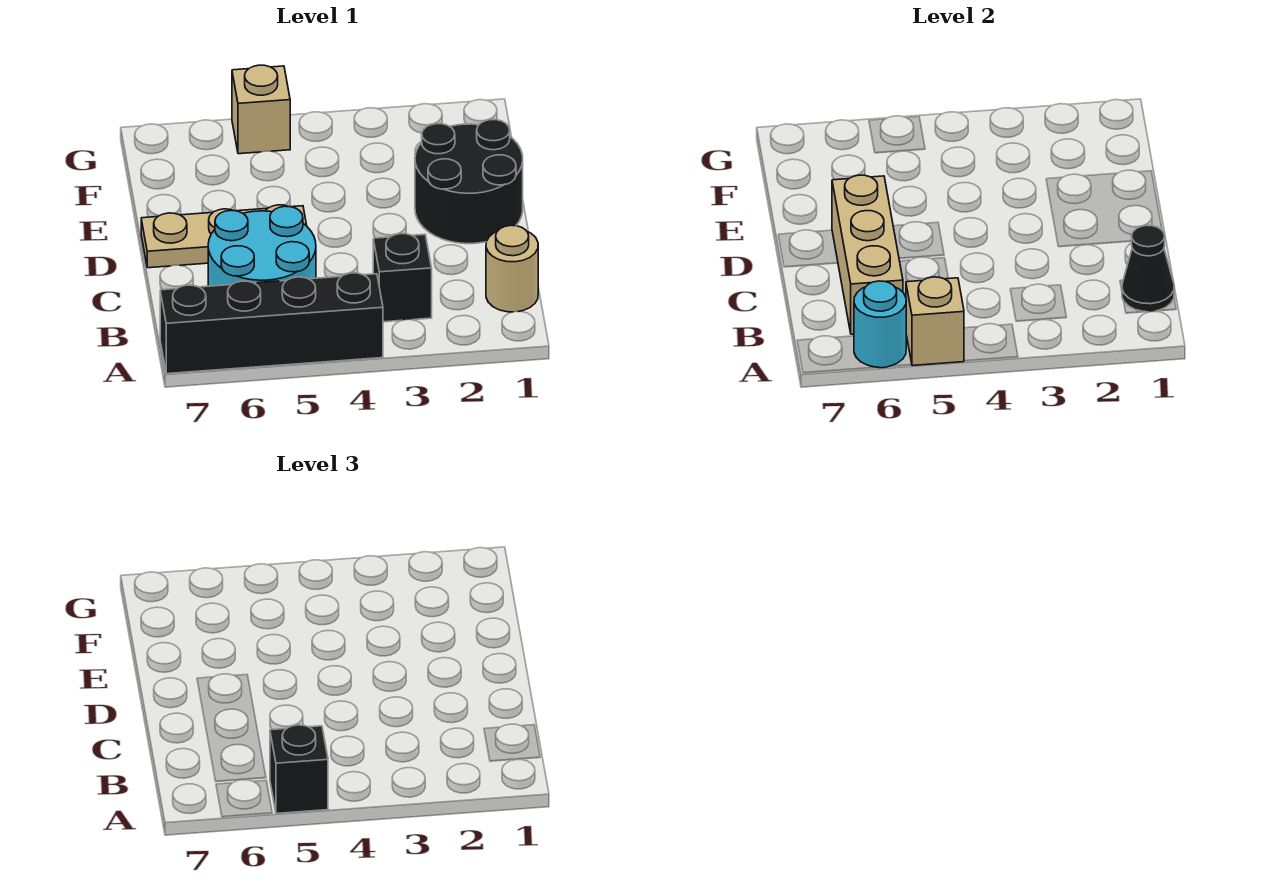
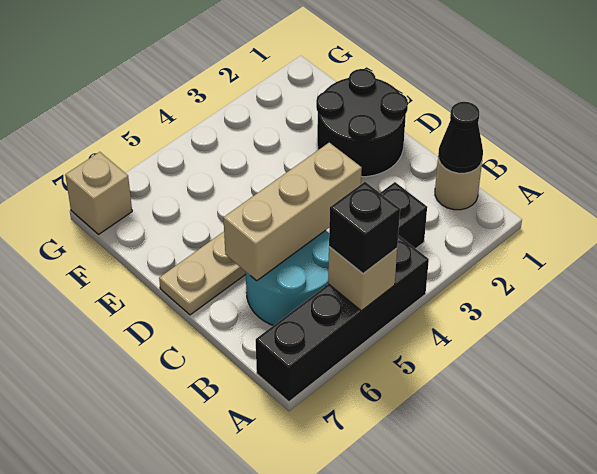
cyan round brick A6 level 2 -> none
tan brick B6:D6 level 2 -> tan brick C4:C6 level 2
tan brick G5 level 1 -> tan brick G7 level 1

